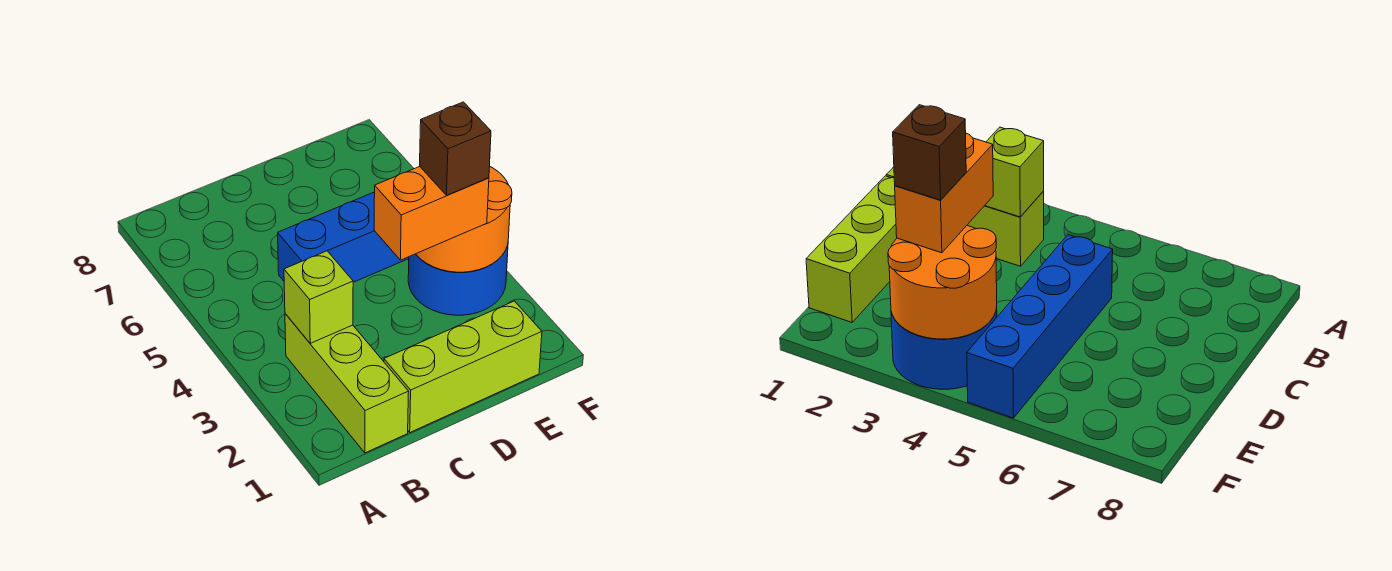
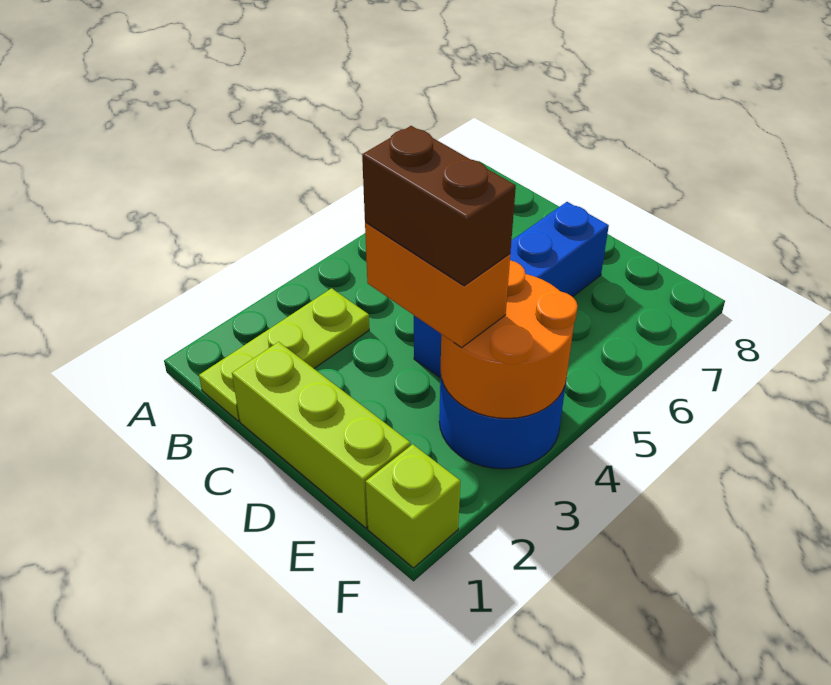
lime brick B1:B3 level 1 -> lime plate B1:B3 level 1
lime brick B3 level 2 -> lime brick F1 level 1
blue brick C5:F5 level 1 -> blue brick D4:D7 level 1
brown brick E3 level 4 -> brown brick D3:E3 level 4

